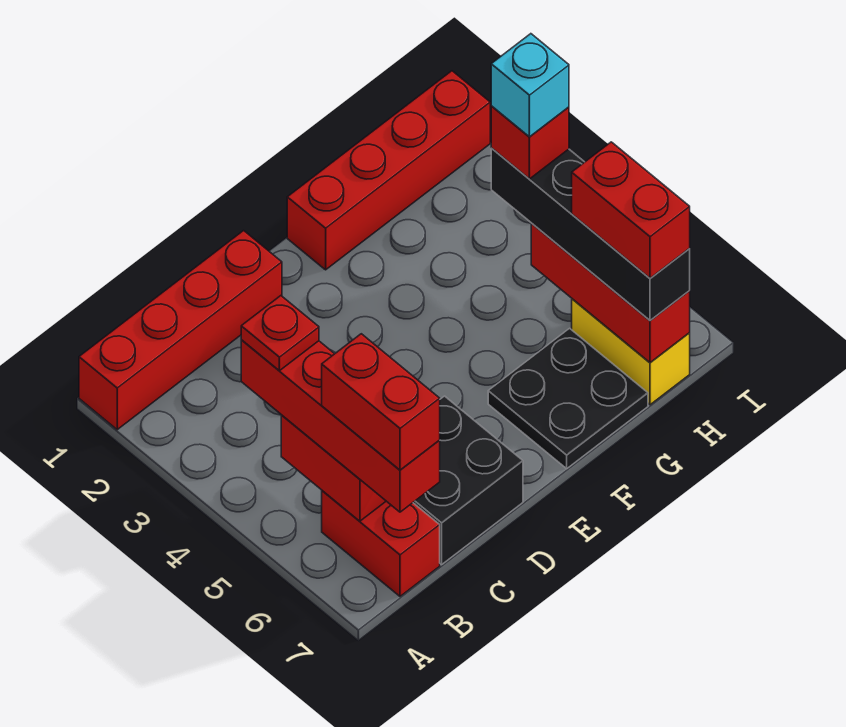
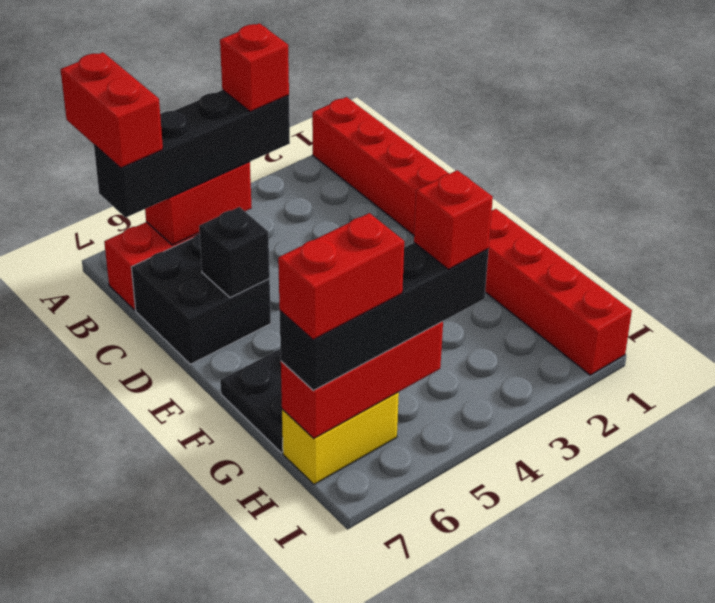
red brick B4:B7 level 3 -> black brick B4:B7 level 3
red plate B4 level 4 -> red brick B4 level 4
red brick B6:B7 level 4 -> red brick A7:B7 level 4
none -> black brick D6 level 2
cyan brick H4 level 5 -> none

